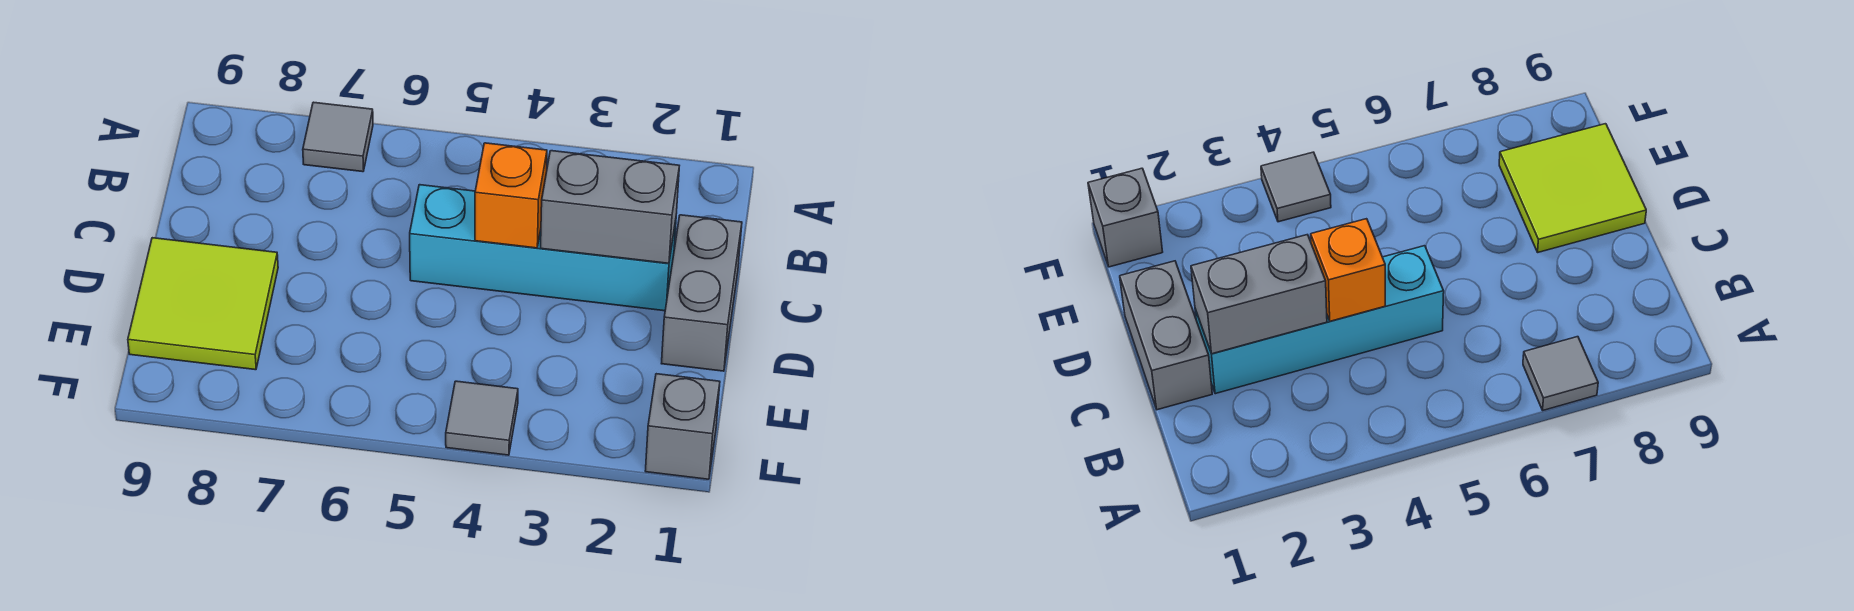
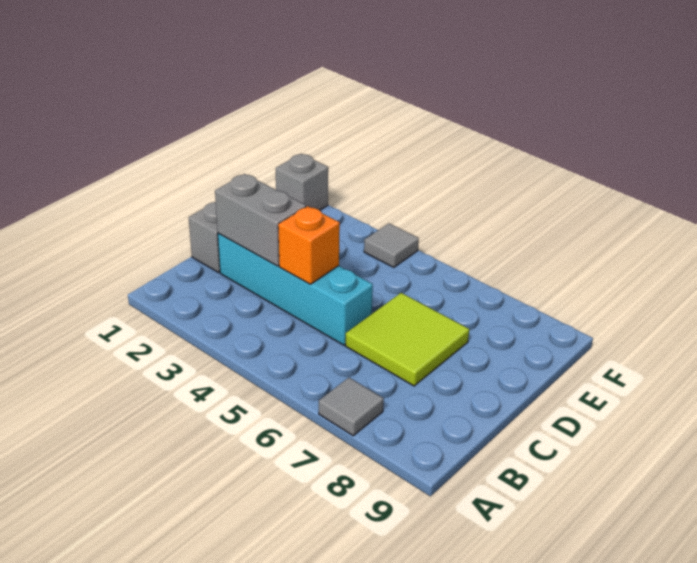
lime tile D8:E9 level 1 -> lime tile C6:D7 level 1

